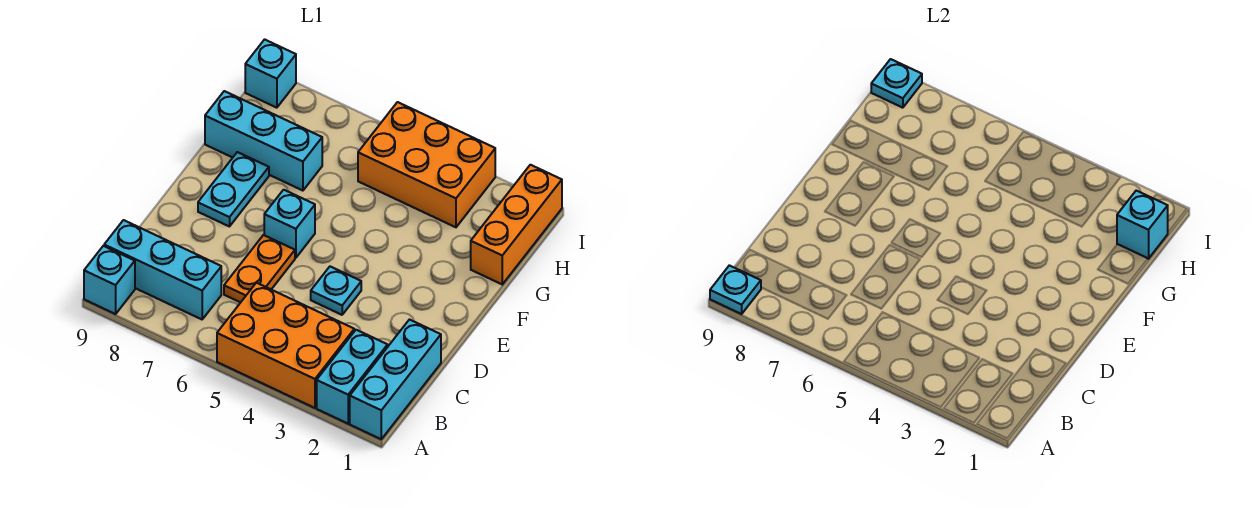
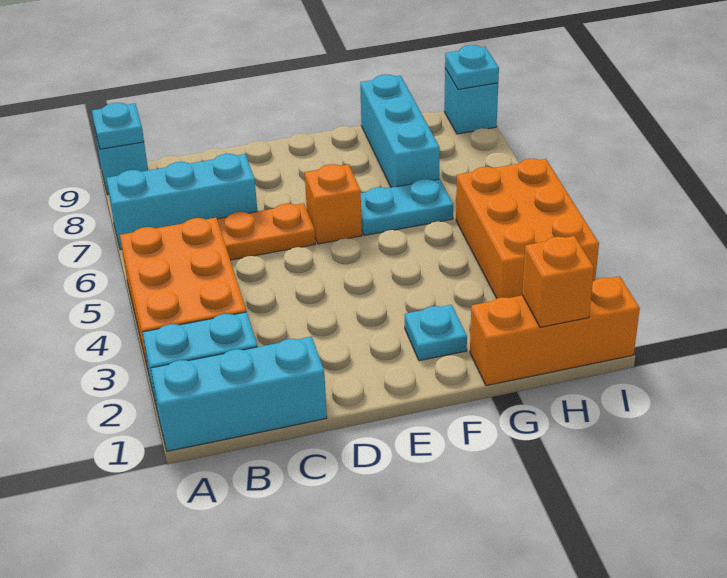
cyan brick B7:B9 level 1 -> cyan brick A7:C7 level 1
cyan plate D4 level 1 -> cyan plate F2 level 1
cyan brick E6 level 1 -> orange brick E6 level 1
cyan plate E8:F8 level 1 -> cyan plate F6:G6 level 1
cyan brick H1 level 2 -> orange brick H1 level 2

